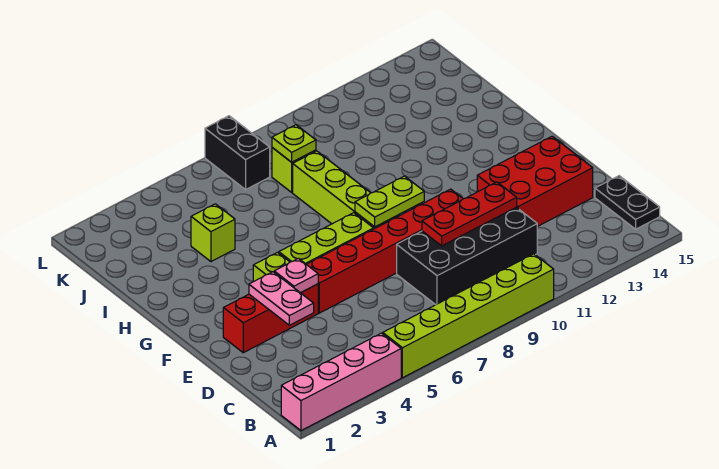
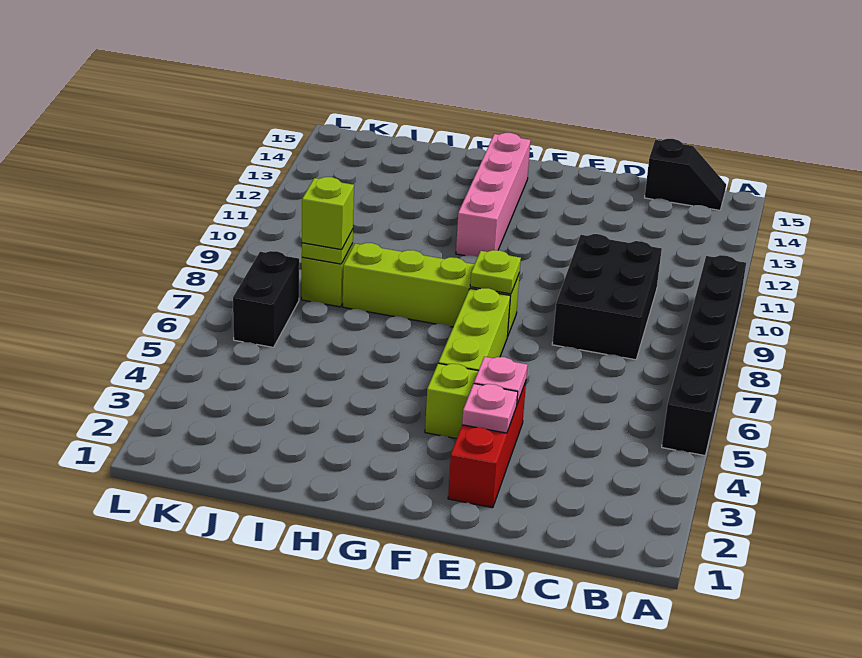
pink brick A1:A4 level 1 -> pink brick G11:G14 level 1
lime brick A5:A10 level 1 -> black brick A5:A10 level 1
black plate B15:C15 level 1 -> black slope B15:C15 level 1 top C
black brick C8:D11 level 1 -> black brick C8:D10 level 1
pink plate D3:E3 level 2 -> pink plate E3 level 2
red plate D9:D11 level 2 -> none
red brick D12:E14 level 1 -> none
red brick E5:E10 level 1 -> none
lime plate F8:F9 level 2 -> lime plate F8 level 2
lime brick I4 level 1 -> lime brick J8 level 3
black brick K7:L7 level 1 -> black brick K6:K7 level 1

